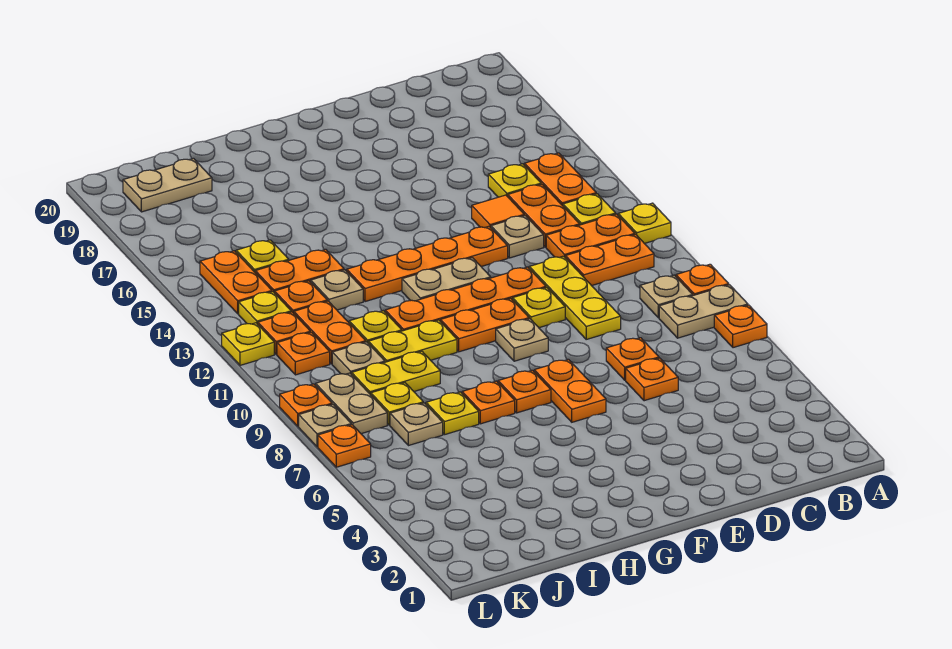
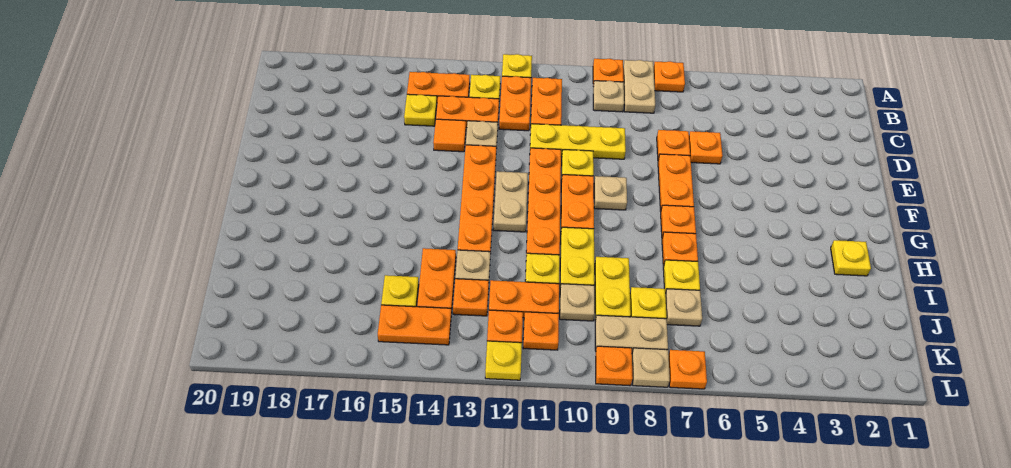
orange plate F6:F7 level 1 -> orange plate E7:F7 level 1
tan plate J19:K19 level 1 -> none
yellow plate K13 level 1 -> yellow plate H2 level 1

